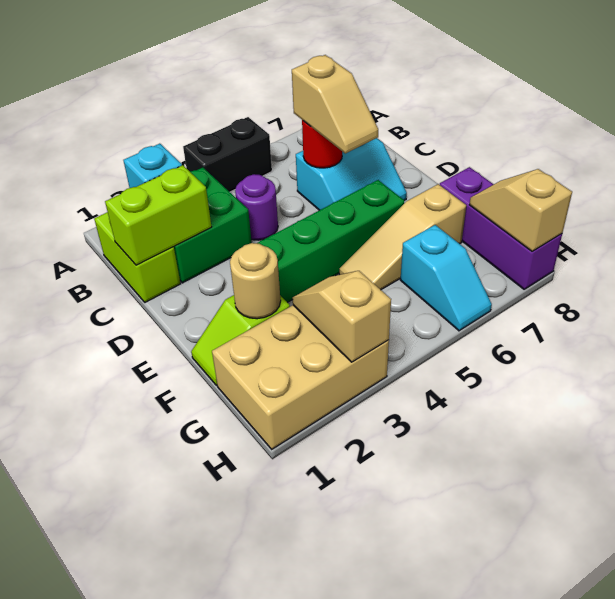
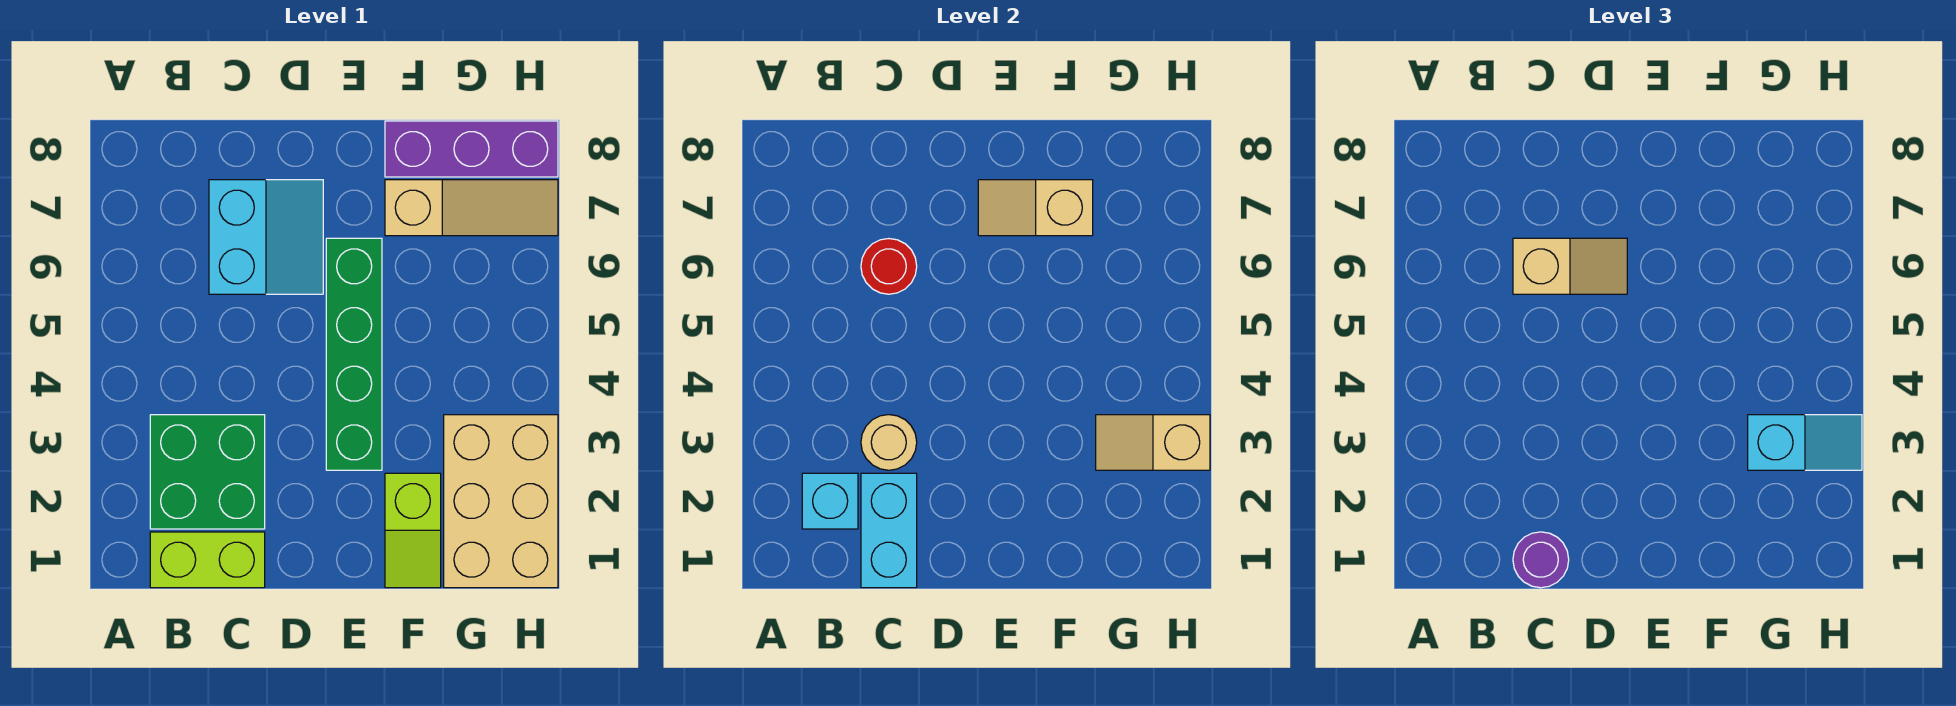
black brick A4:A5 level 1 -> none
lime brick C1:C2 level 2 -> cyan brick C1:C2 level 2
purple round brick C4 level 1 -> purple round brick C1 level 3
tan round brick F2 level 2 -> tan round brick C3 level 2
tan slope F5:F7 level 1 top 7 -> tan slope F7:H7 level 1 top F
cyan slope G6:H6 level 1 top G -> cyan slope G3:H3 level 3 top G
tan slope G8:H8 level 2 top H -> tan slope E7:F7 level 2 top F

